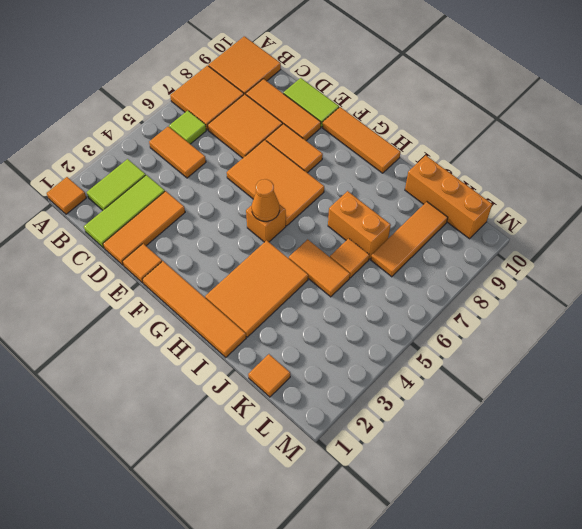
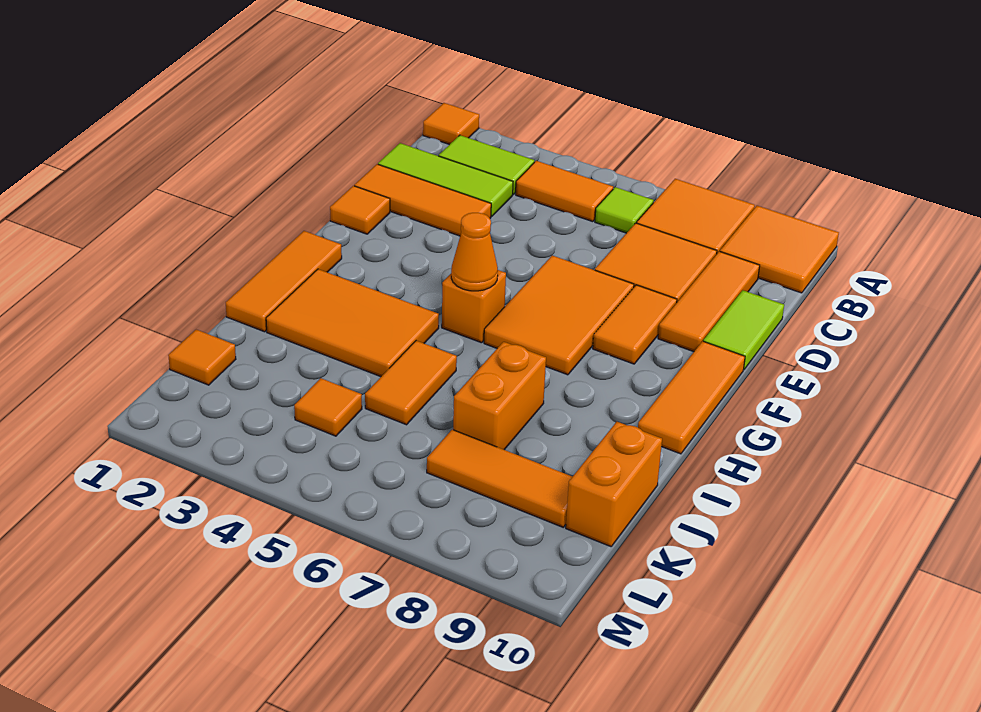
orange tile B5:C5 level 1 -> orange tile B4:B5 level 1
orange tile F1:I1 level 1 -> orange tile G1:I1 level 1
orange tile J6 level 1 -> orange tile K4 level 1
orange brick J10:L10 level 1 -> orange brick J10:K10 level 1

